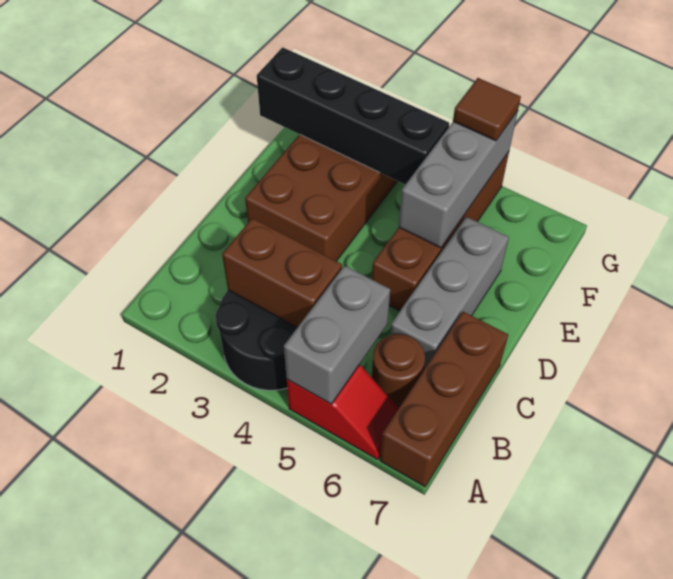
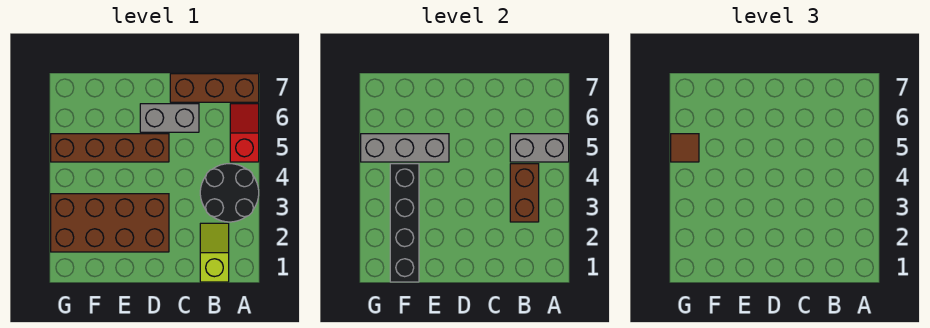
none -> lime slope B1:B2 level 1 top 1
brown round brick B6 level 1 -> none
grey brick C6:E6 level 1 -> grey brick C6:D6 level 1

